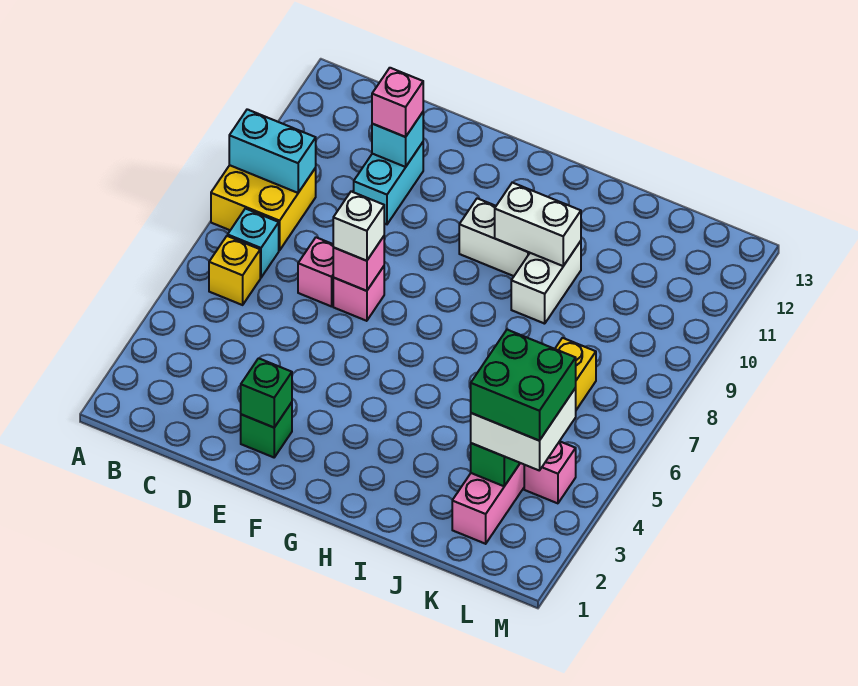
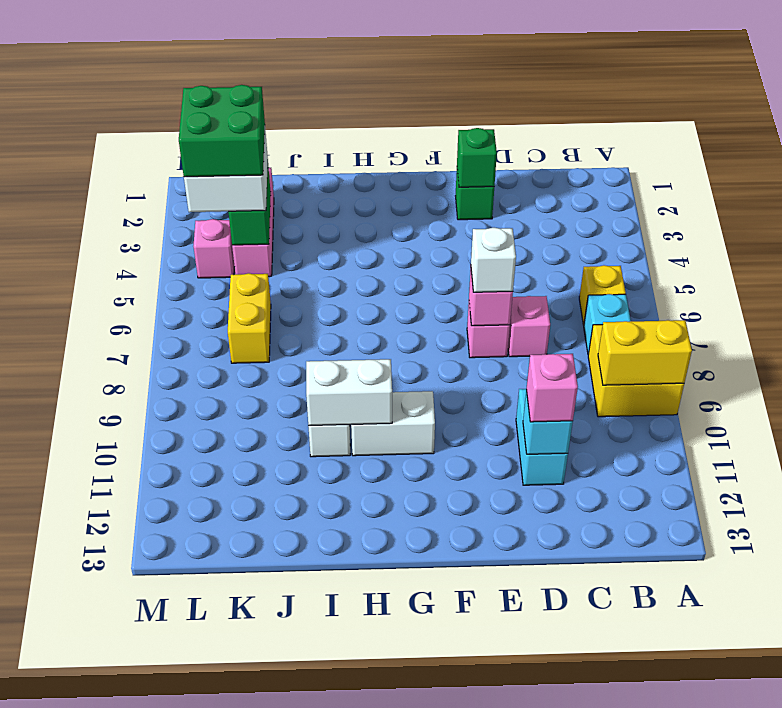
cyan brick A9:B9 level 2 -> yellow brick A9:B9 level 2

